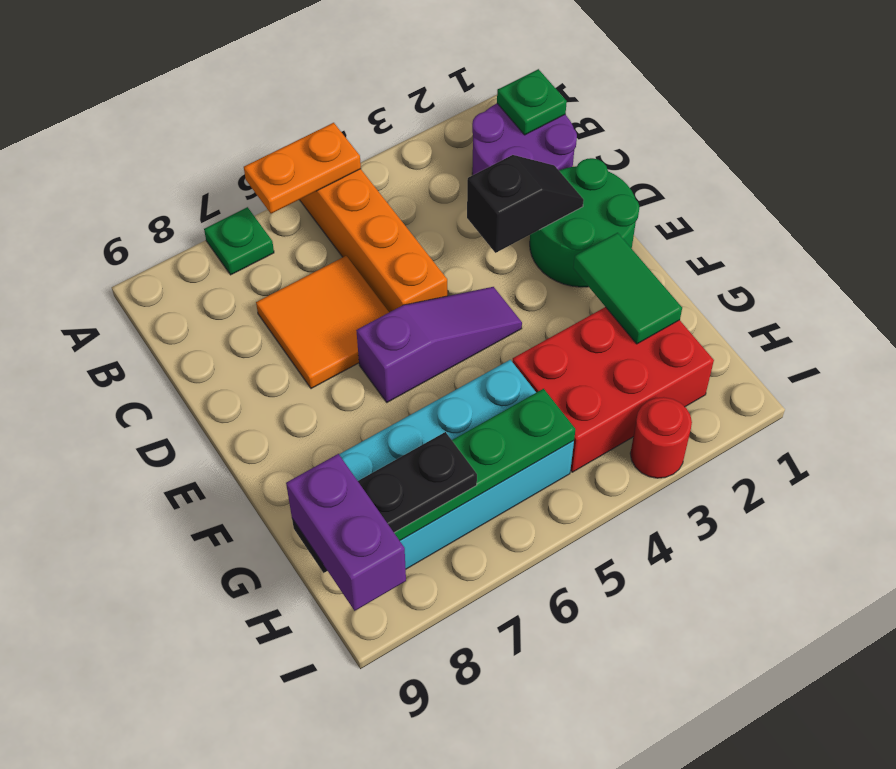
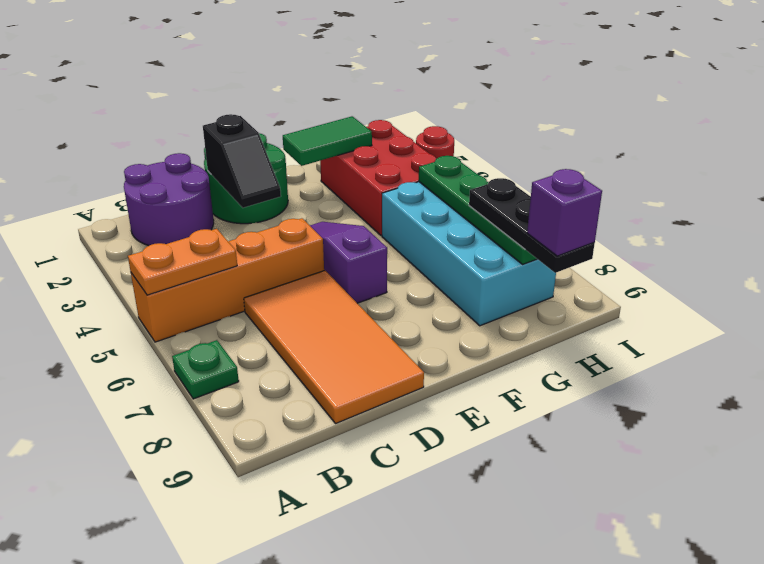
orange plate A5:A6 level 2 -> orange plate A5:B5 level 2
green plate B1 level 2 -> none
orange tile C6:D7 level 1 -> orange tile C6:D9 level 1
black slope D2:D3 level 2 top 3 -> black slope D2:D3 level 2 top 2
purple brick H9:I9 level 4 -> purple brick H9 level 4

